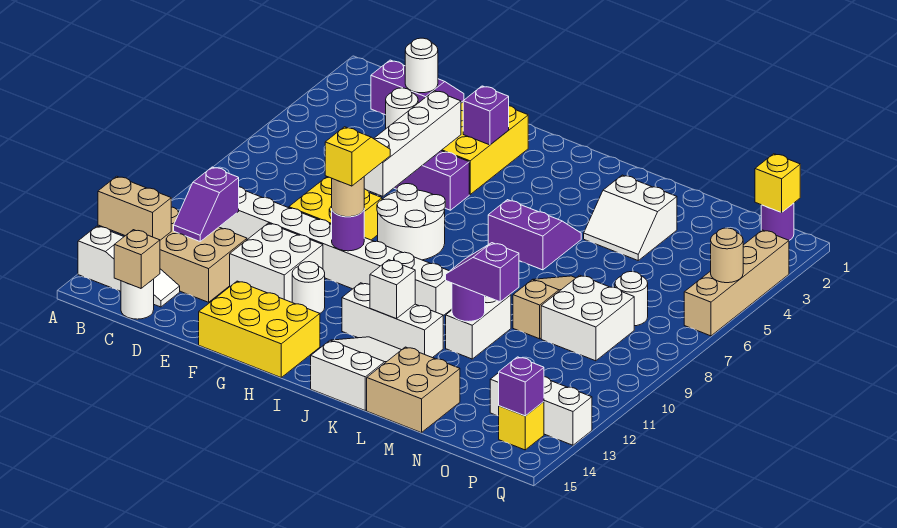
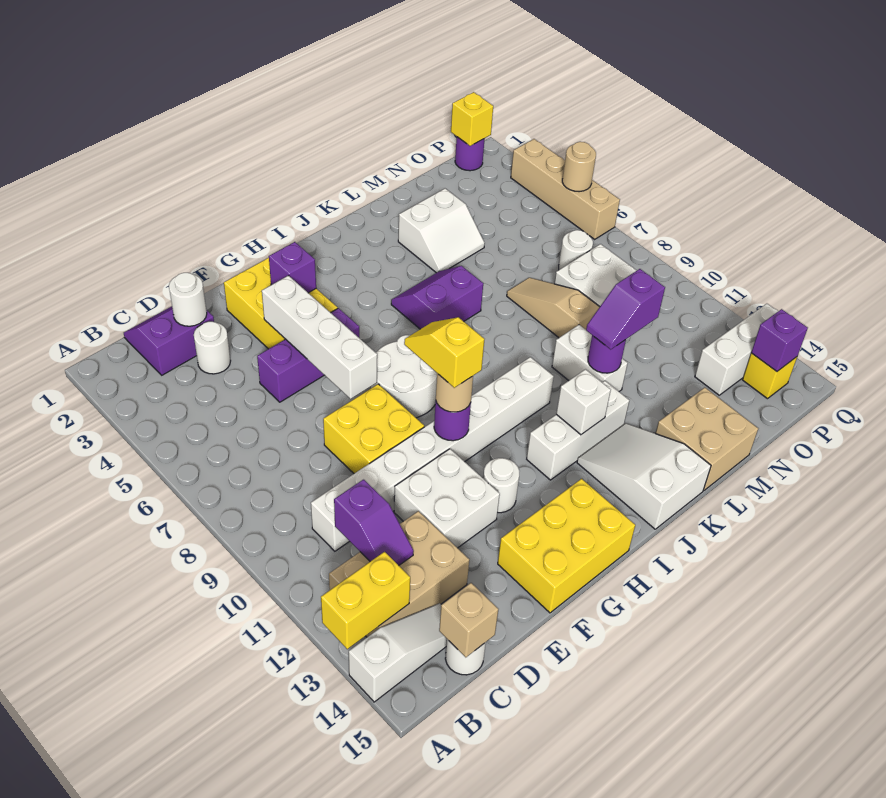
tan brick A13:B13 level 2 -> yellow brick A13:B13 level 2

